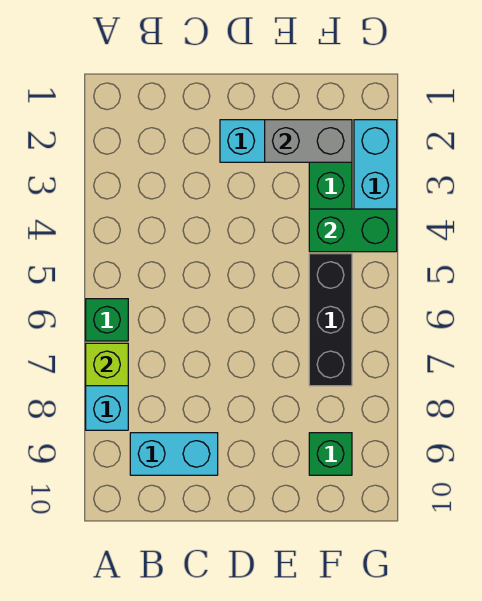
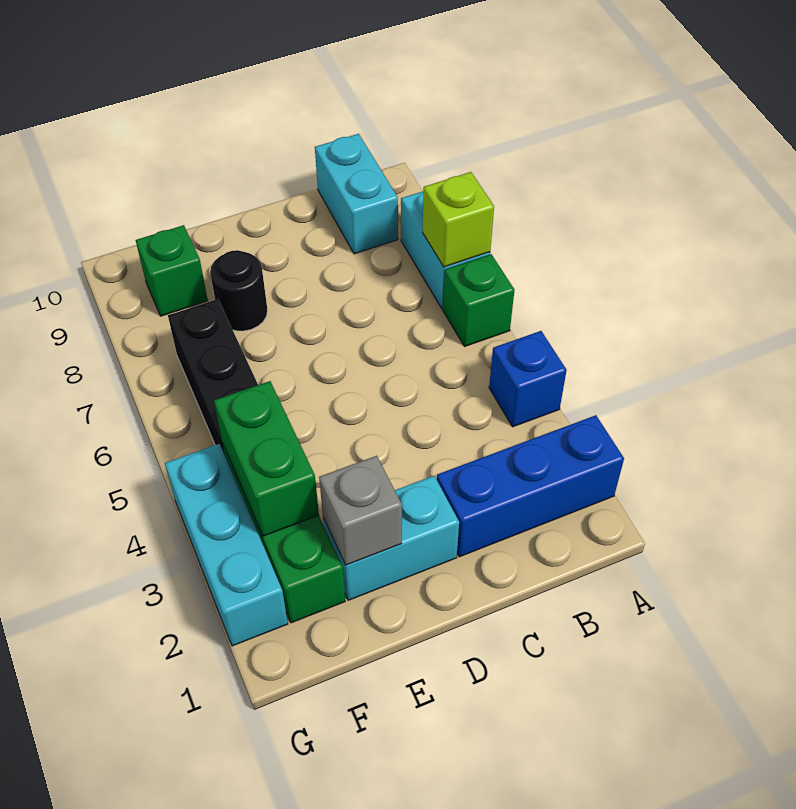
none -> blue brick A2:C2 level 1
none -> blue brick A4 level 1
cyan brick B9:C9 level 1 -> cyan brick B9:B10 level 1
grey brick E2:F2 level 2 -> grey brick E2 level 2
none -> black round brick E8 level 1
green brick F4:G4 level 2 -> green brick F3:F4 level 2

